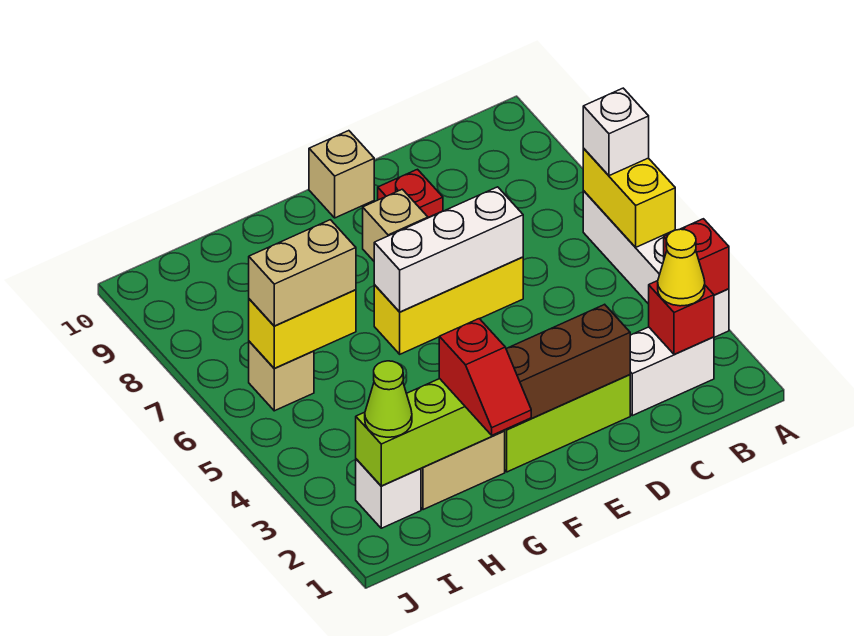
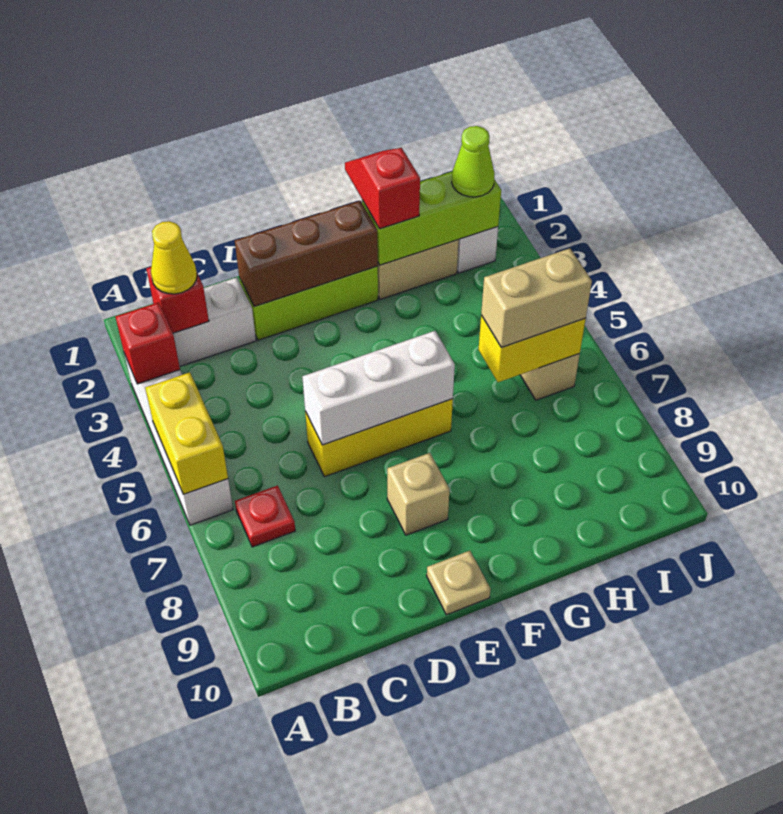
white brick A6 level 3 -> none
red plate D9 level 1 -> red plate B7 level 1
tan brick E10 level 1 -> tan plate E10 level 1

